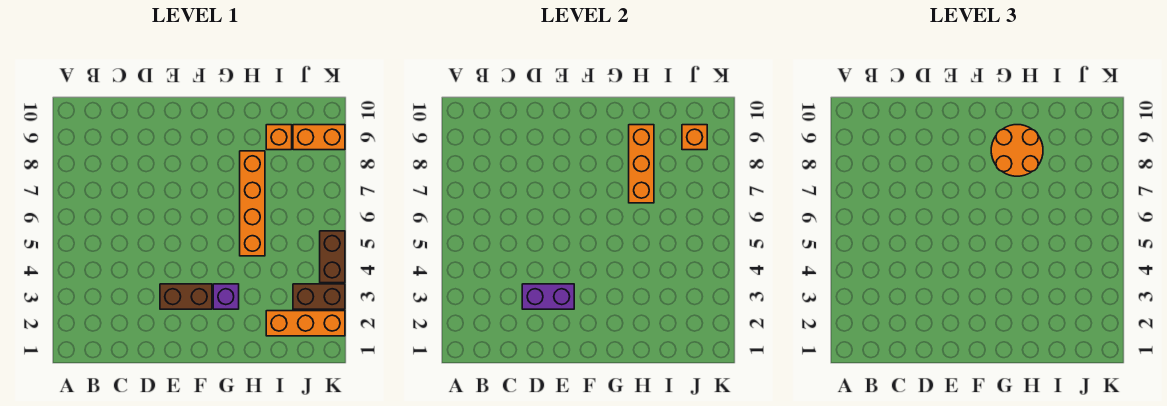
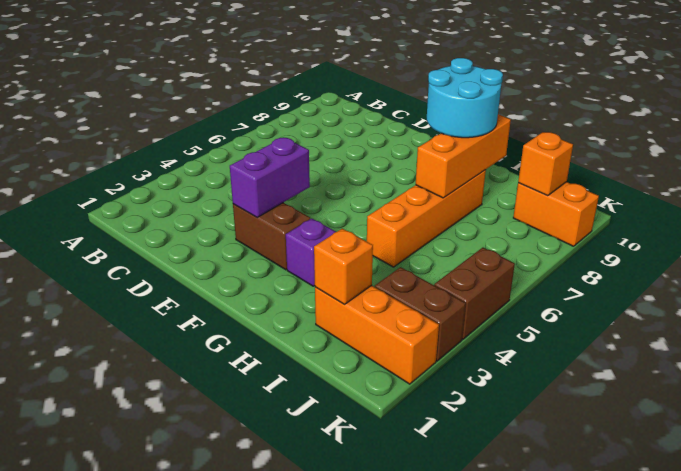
purple brick D3:E3 level 2 -> purple brick E3:E4 level 2
orange round brick G8:H9 level 3 -> cyan round brick G8:H9 level 3
orange brick I9 level 1 -> orange brick I2 level 2

